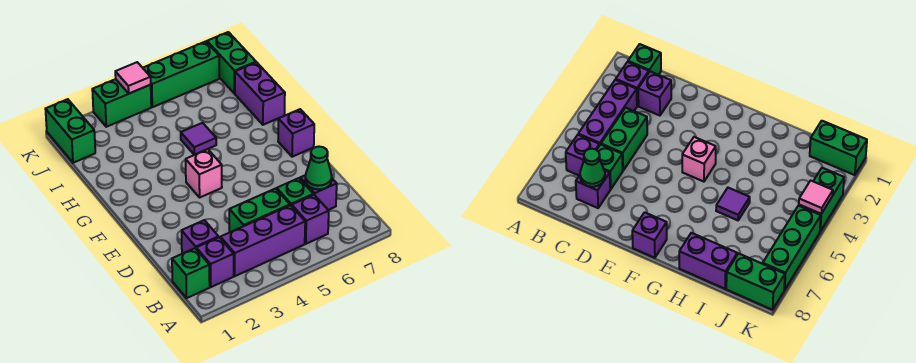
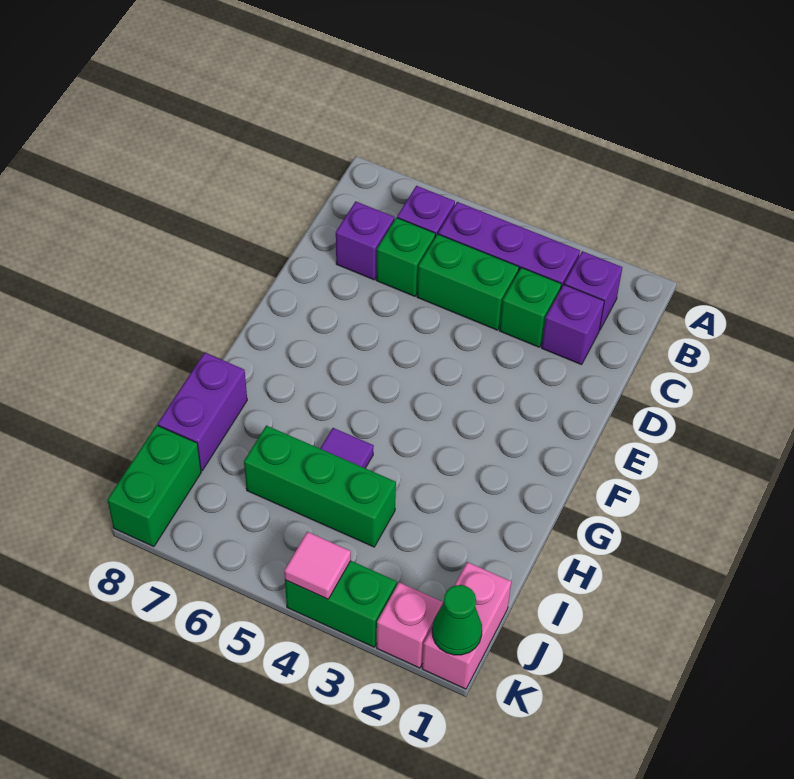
green brick B1 level 1 -> green brick C3 level 1
green cone C7 level 2 -> green cone K1 level 2
pink brick F4 level 1 -> pink brick K2 level 1
purple brick F8 level 1 -> none
green brick J1:K1 level 1 -> pink brick J1:K1 level 1
green brick K5:K7 level 1 -> green brick I4:I6 level 1

